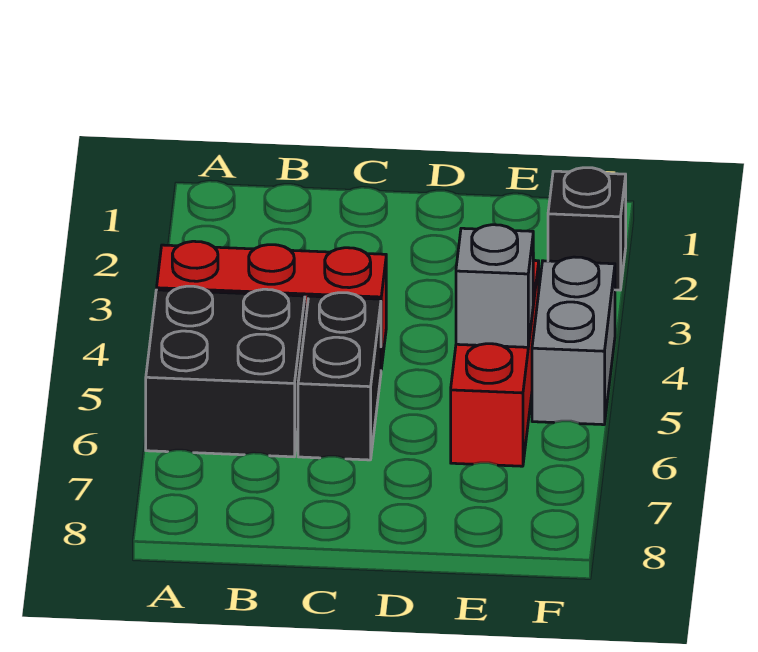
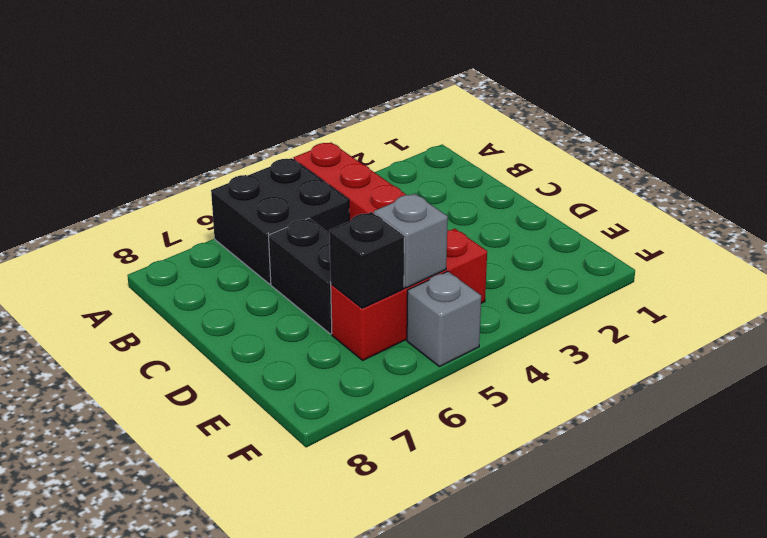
black brick C5:C6 level 1 -> black brick C6:D6 level 1
black brick F2 level 1 -> black brick E6 level 2
grey brick F4:F5 level 1 -> grey brick F5 level 1

